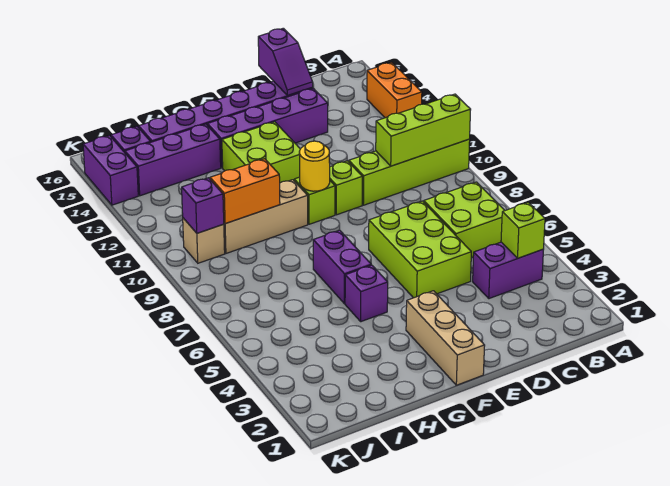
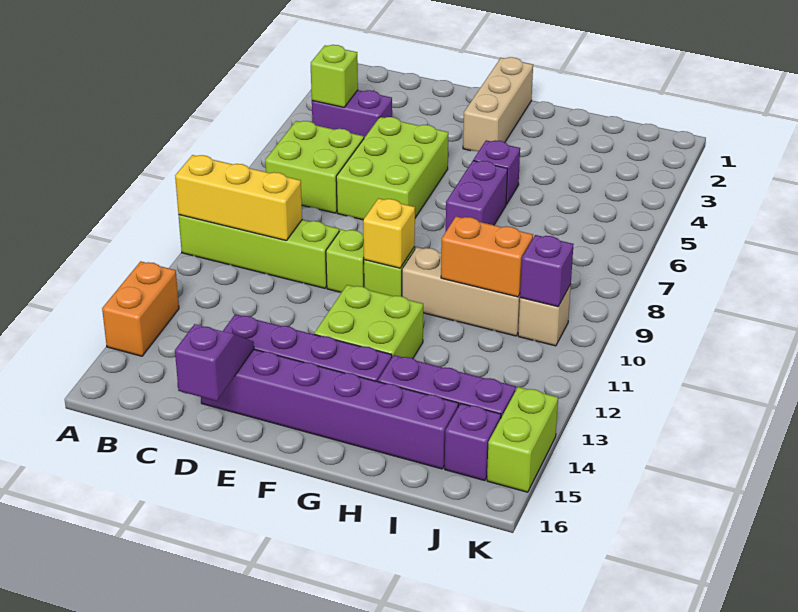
lime brick A10:C10 level 2 -> yellow brick A10:C10 level 2
yellow round brick F10 level 2 -> yellow brick F10 level 2
purple brick K14:K15 level 1 -> lime brick K14:K15 level 1

